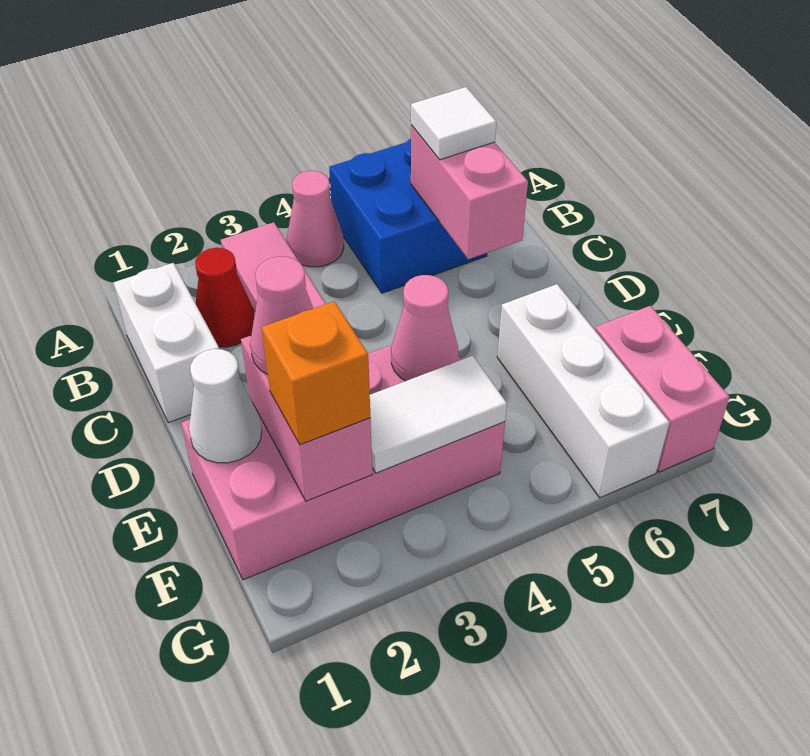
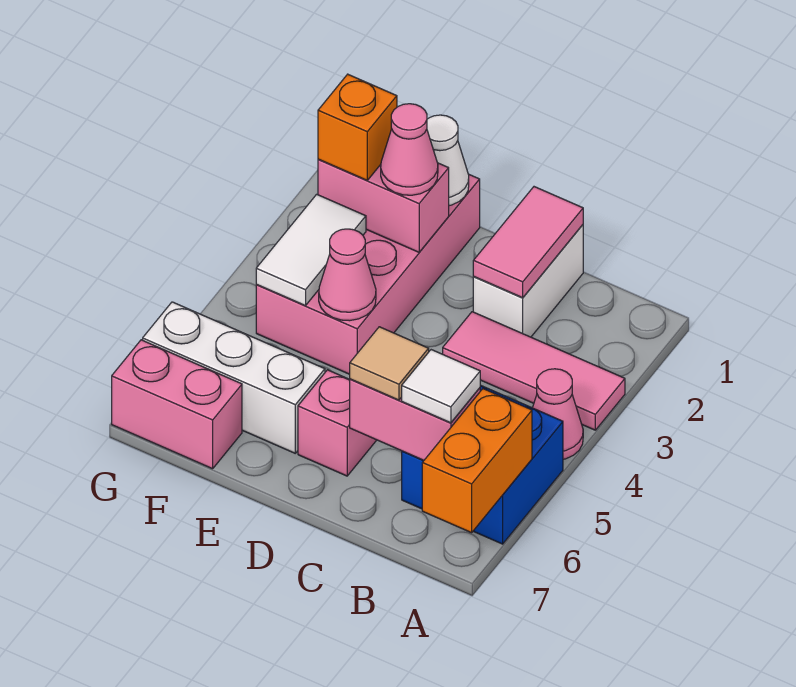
none -> orange brick A6:A7 level 2
white brick B1:C1 level 1 -> white brick C1:C2 level 1
red cone B2 level 1 -> none
none -> pink tile C1:C2 level 2
none -> tan tile C6 level 3
none -> pink brick D6 level 1

